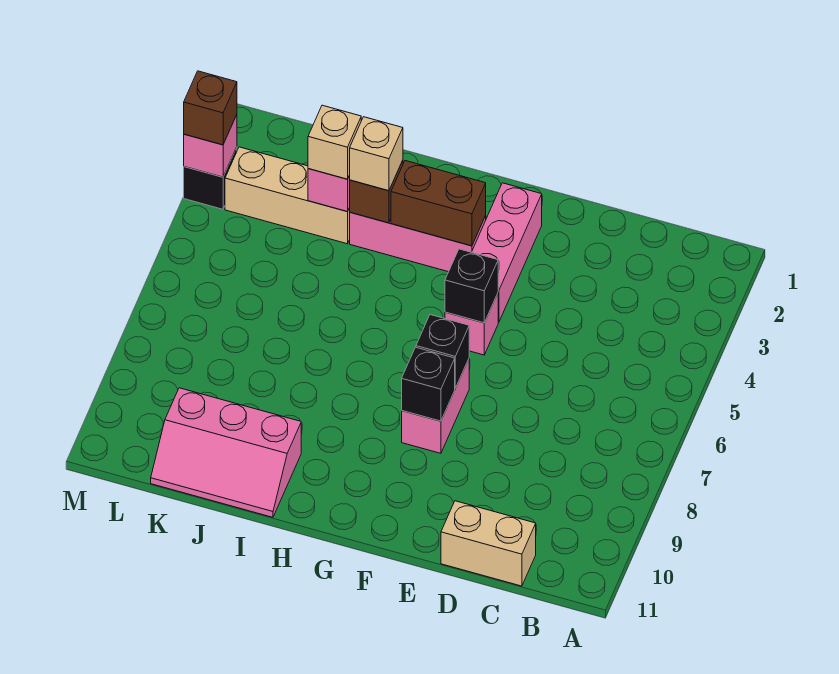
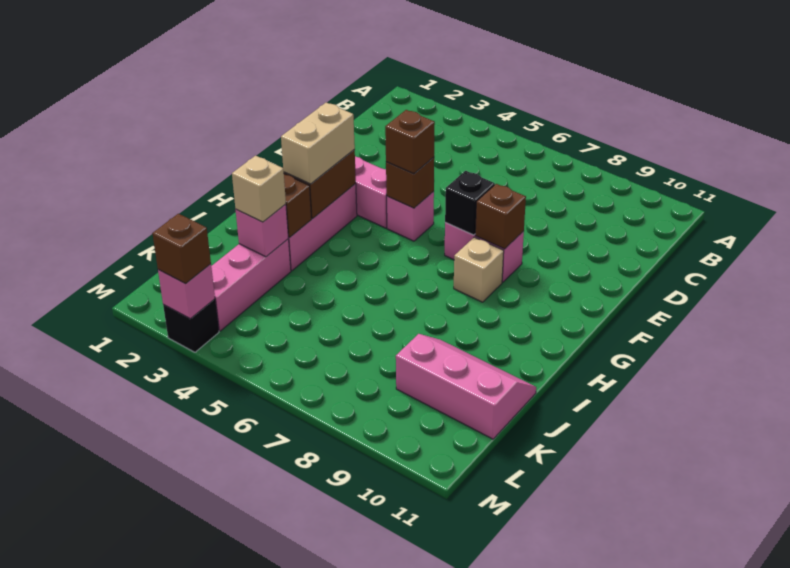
tan brick C11:D11 level 1 -> tan brick G3:H3 level 3
black brick F5 level 2 -> brown brick F5 level 2
none -> brown brick F5 level 3
black brick F8 level 2 -> brown brick F8 level 2
tan brick I3 level 3 -> tan brick G8 level 1
pink slope I10:K11 level 1 top 10 -> pink slope J9:K11 level 1 top K
tan brick J3:L3 level 1 -> pink brick J3:L3 level 1

